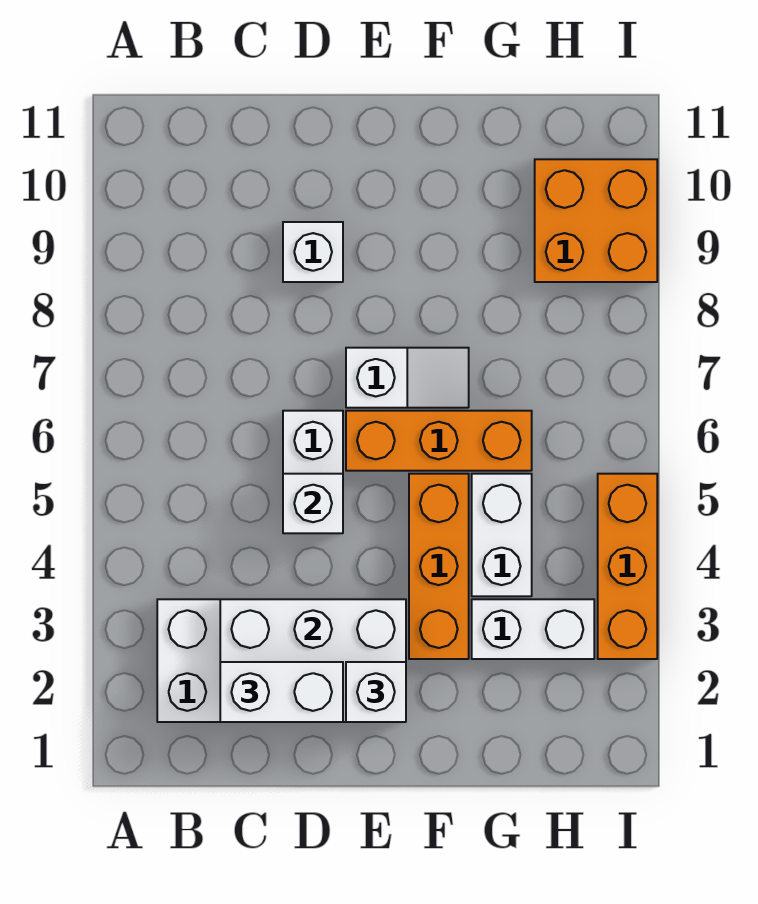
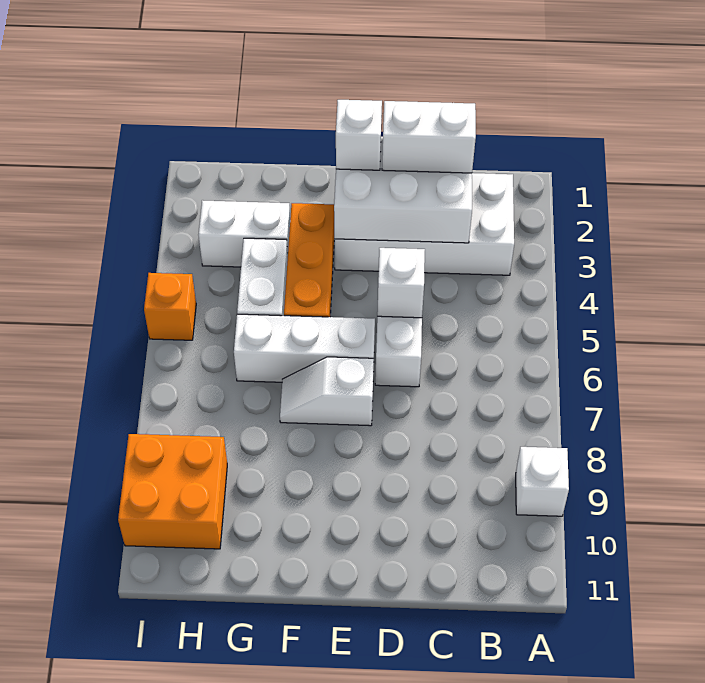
white brick D9 level 1 -> white brick A9 level 1
orange brick E6:G6 level 1 -> white brick E6:G6 level 1
orange brick I3:I5 level 1 -> orange brick I5 level 1

